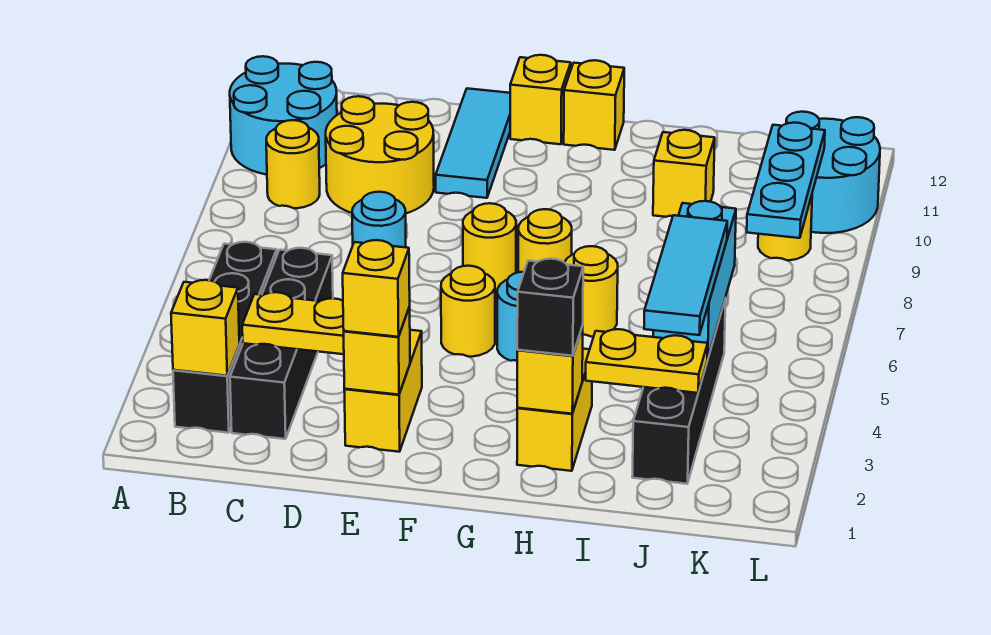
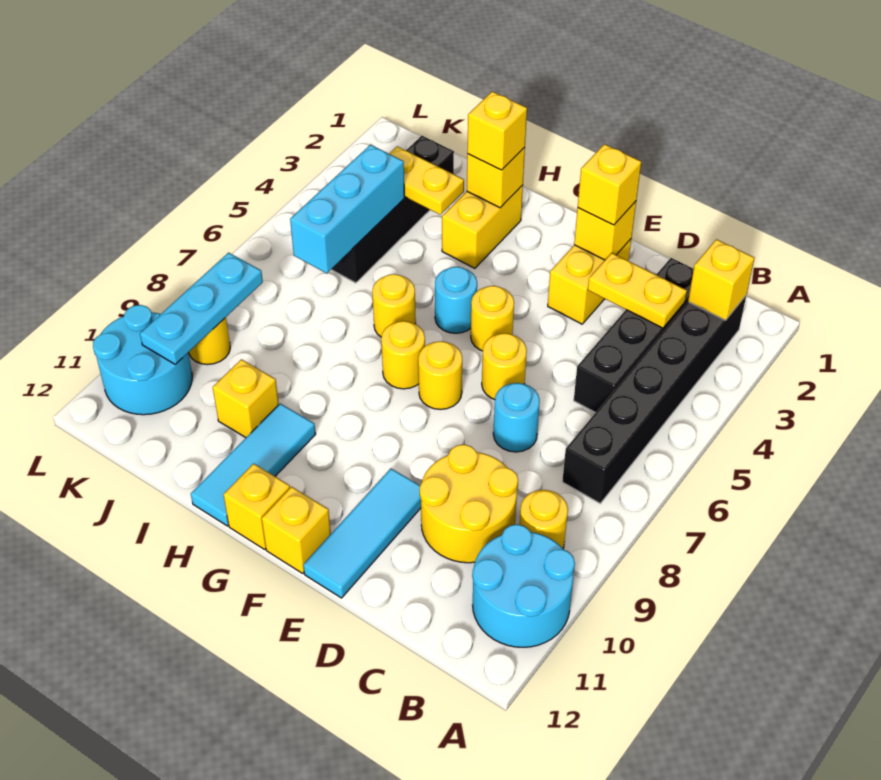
black brick B2:B5 level 1 -> black brick B2:B7 level 1
none -> yellow round brick E6 level 1
black brick H2 level 3 -> yellow brick H2 level 3
cyan tile J3:J5 level 3 -> cyan tile H10:H12 level 1

